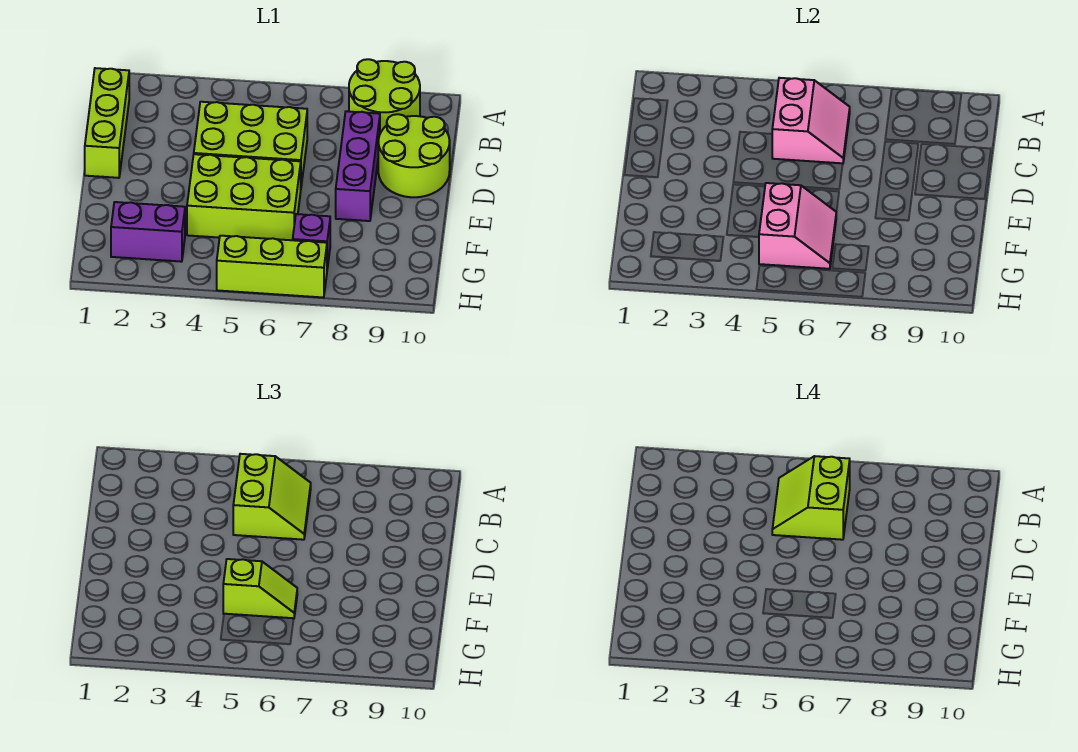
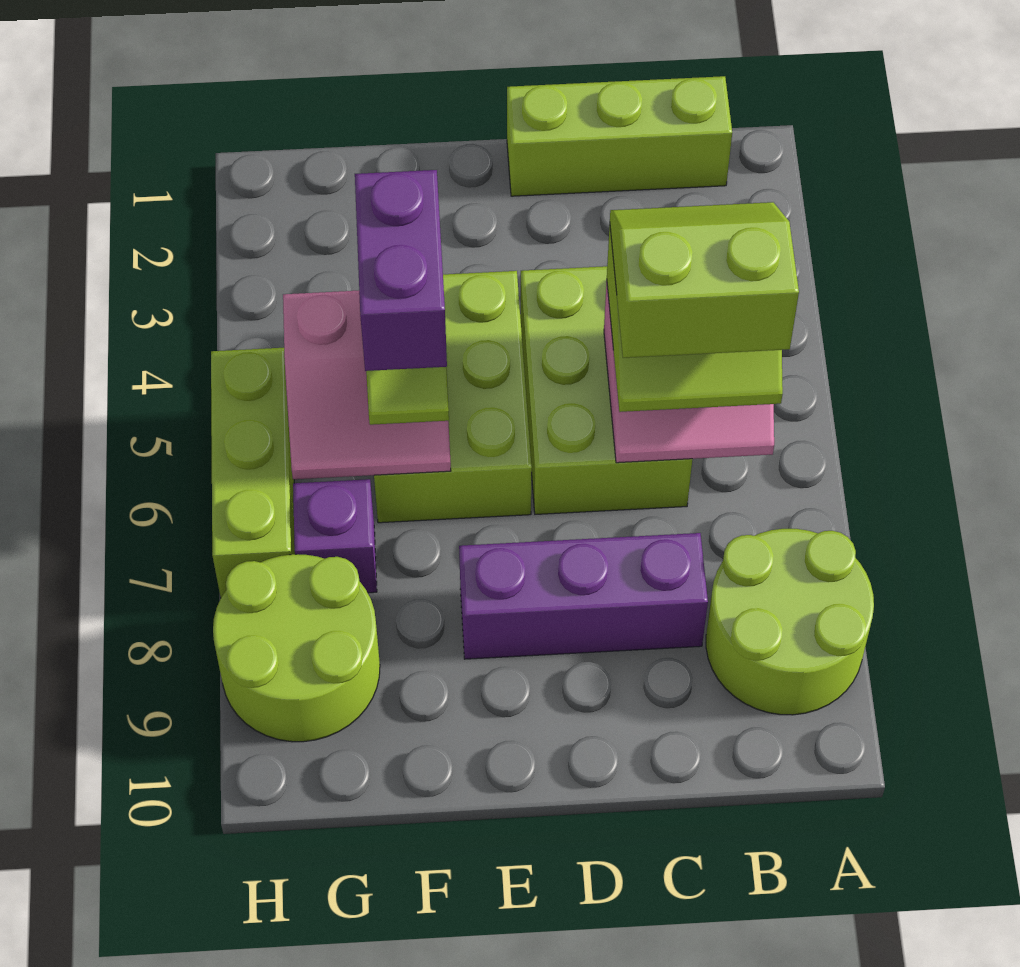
lime round brick C9:D10 level 1 -> lime round brick G8:H9 level 1
purple brick G2:G3 level 1 -> purple brick F5:F6 level 4

